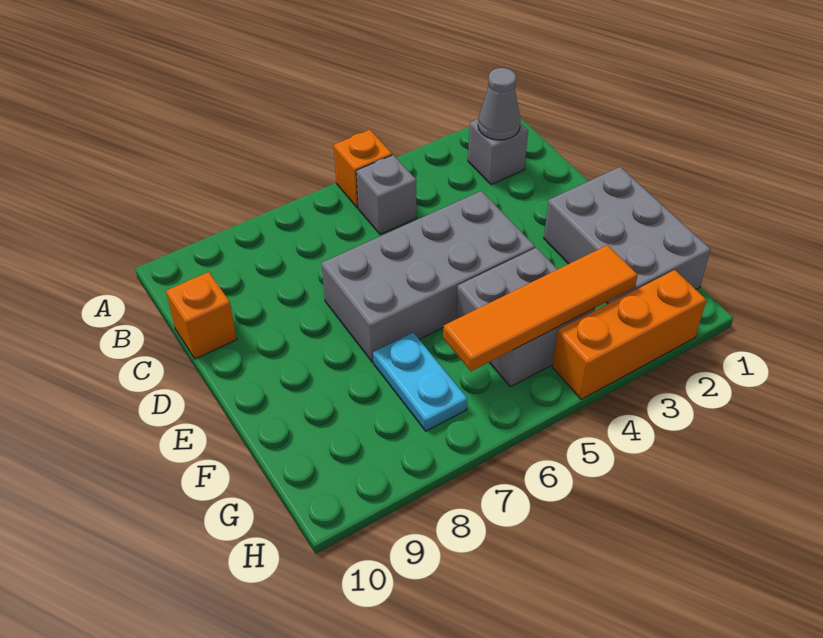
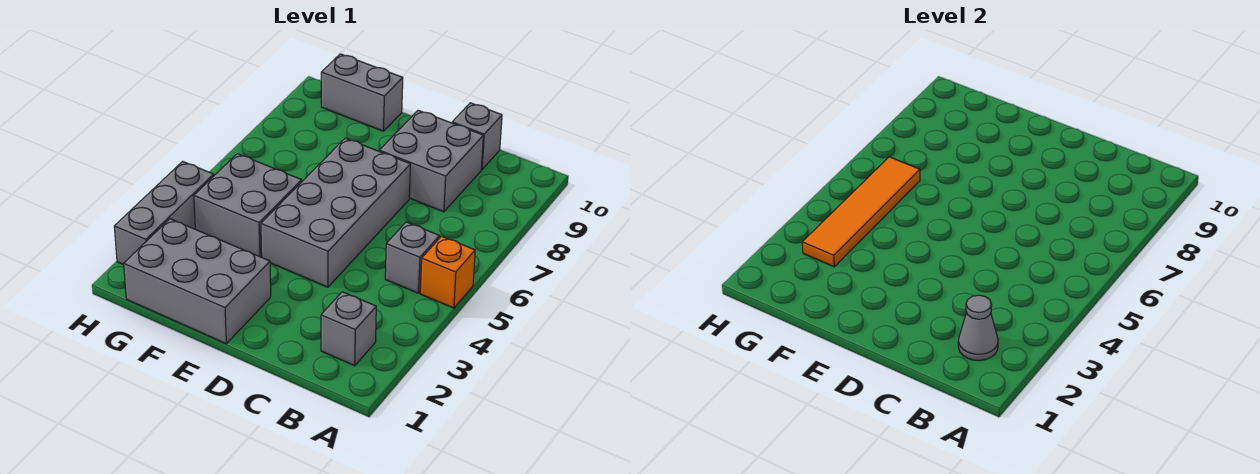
none -> grey brick C8:D9 level 1
orange brick C10 level 1 -> grey brick C10 level 1
cyan plate F7:G7 level 1 -> none
none -> grey brick F10:G10 level 1
orange brick H2:H4 level 1 -> grey brick H2:H4 level 1

